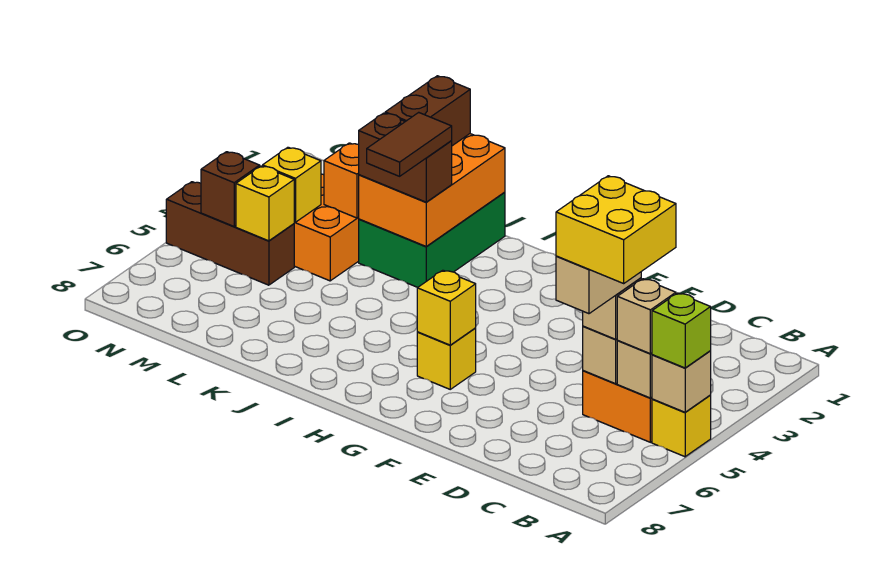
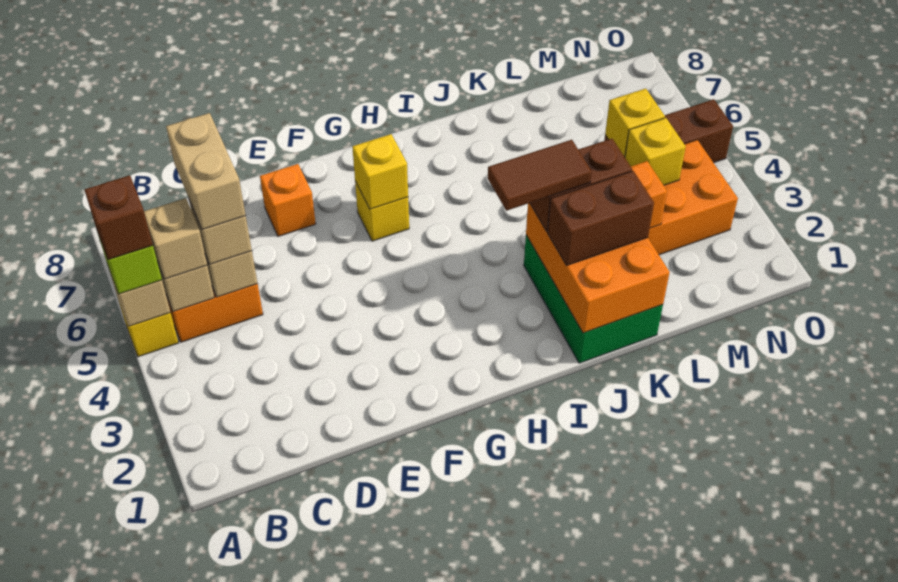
yellow brick B5:C6 level 5 -> none
none -> orange brick E7 level 1
brown tile J3:J4 level 4 -> brown tile I3:J3 level 4
brown brick K1:K2 level 3 -> brown brick J2:K2 level 3
brown brick N5 level 2 -> brown brick A5 level 4

